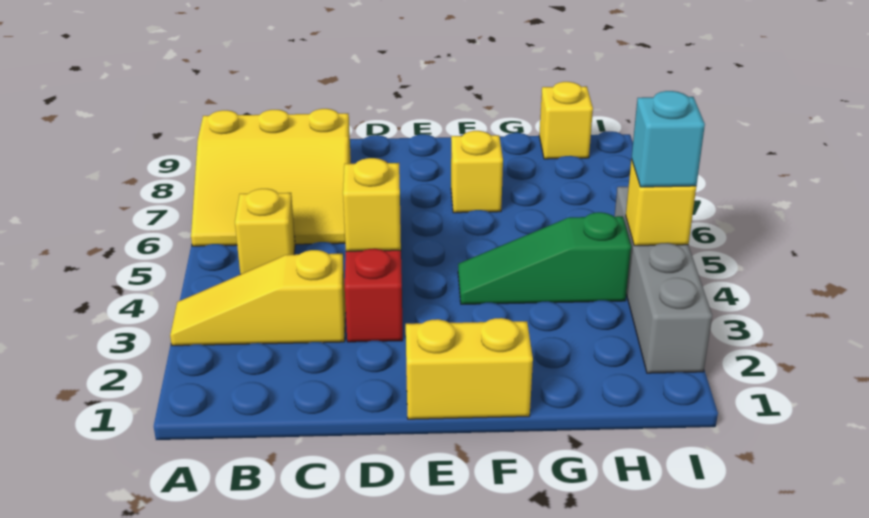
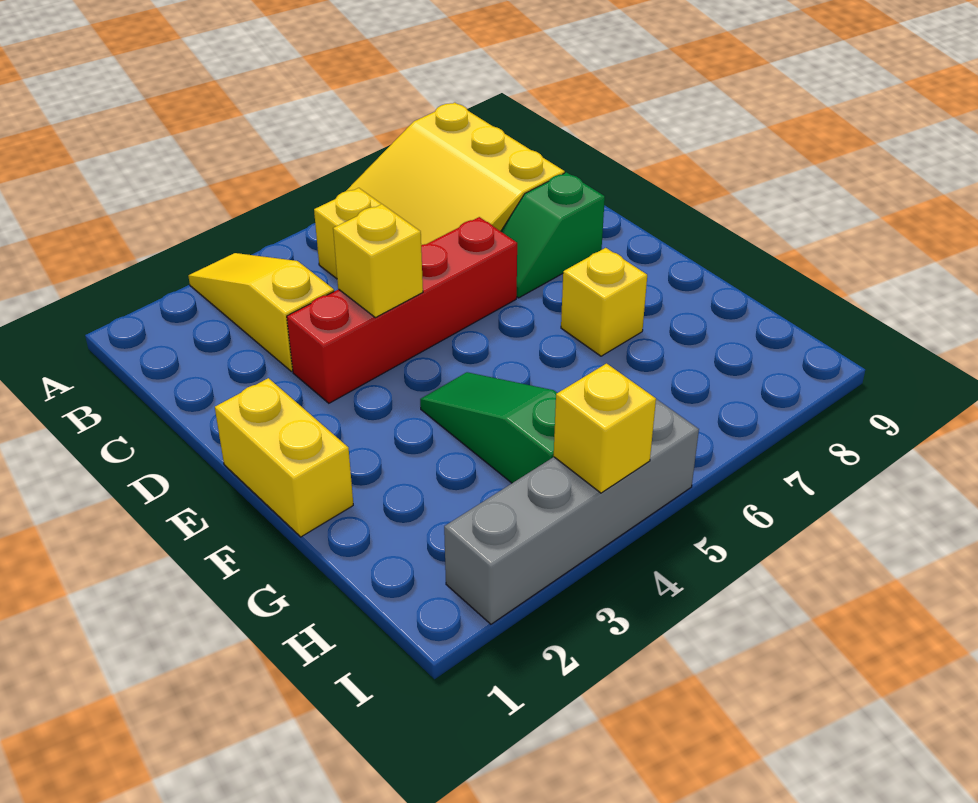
none -> green slope D7:D8 level 1 top 8
yellow brick H9 level 1 -> none
cyan brick I4 level 3 -> none

